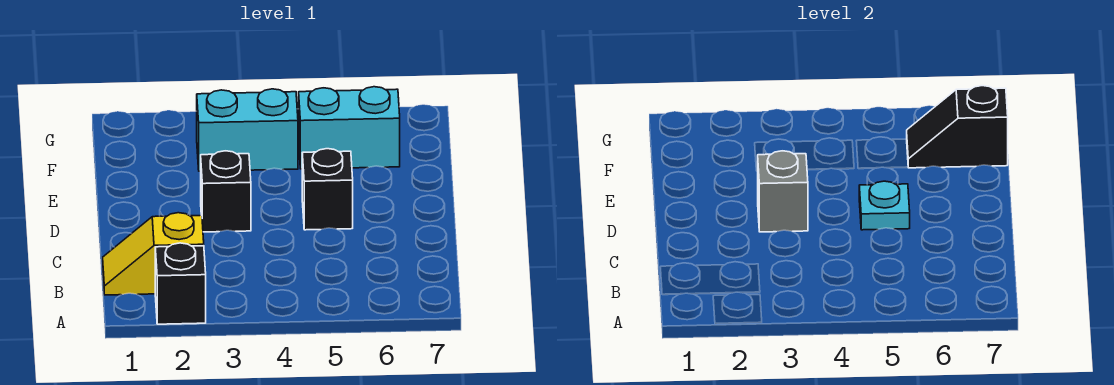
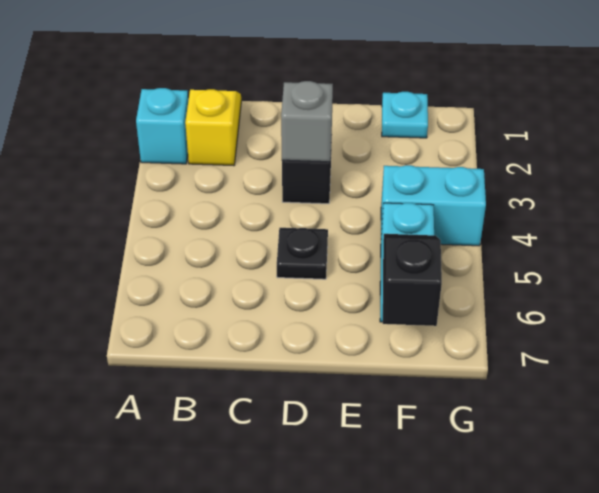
black brick A2 level 1 -> cyan brick A2 level 1
black brick D5 level 1 -> black plate D5 level 1
cyan plate D5 level 2 -> cyan plate F1 level 1
cyan brick F3:F4 level 1 -> cyan brick F4:G4 level 1

